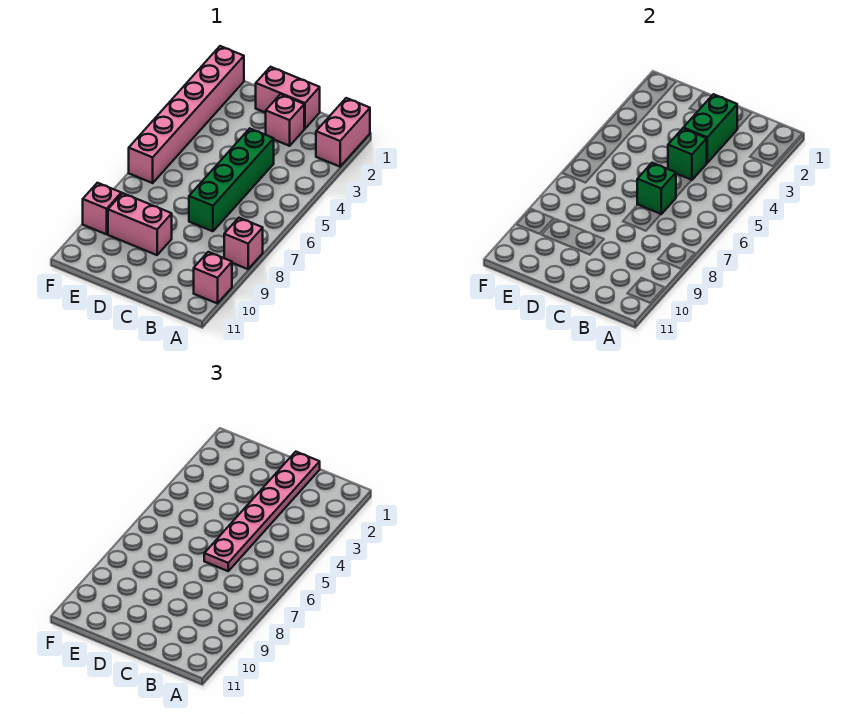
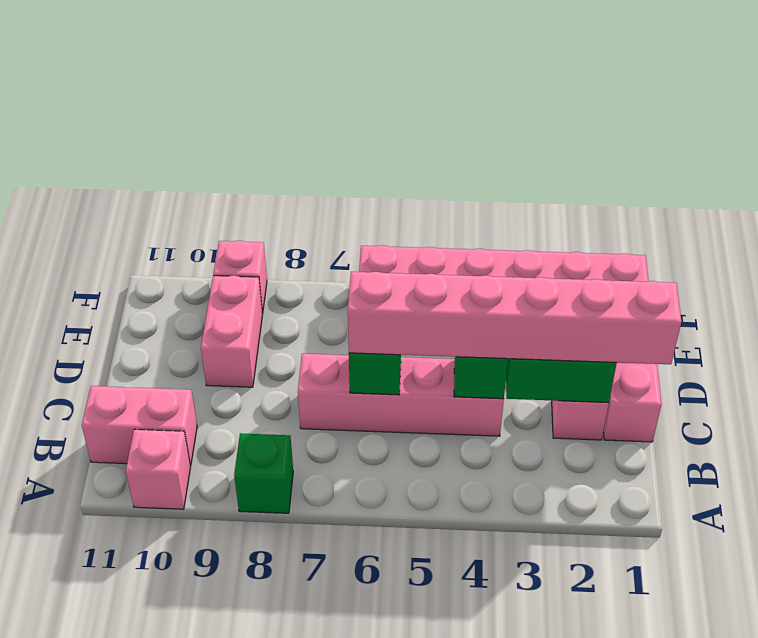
pink brick A1:A2 level 1 -> pink brick B10:B11 level 1
pink brick A8 level 1 -> green brick A8 level 1
pink plate C1:C6 level 3 -> pink brick C1:C6 level 3
green brick C4:C7 level 1 -> pink brick C4:C7 level 1

